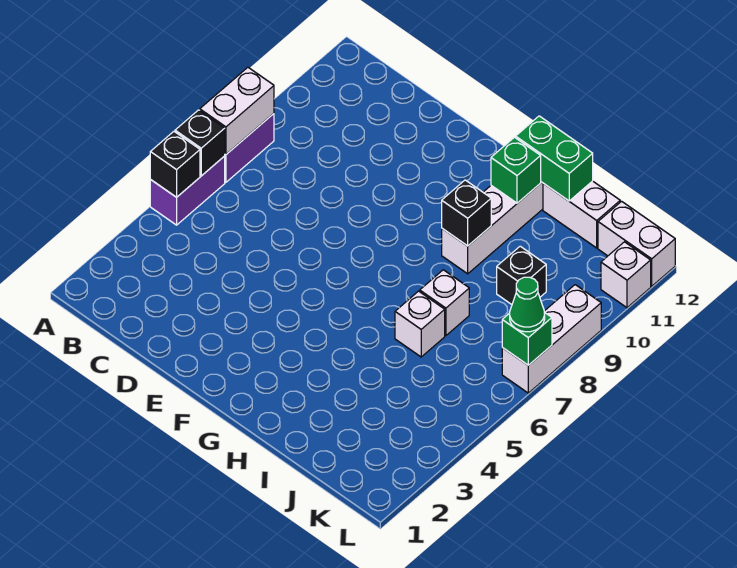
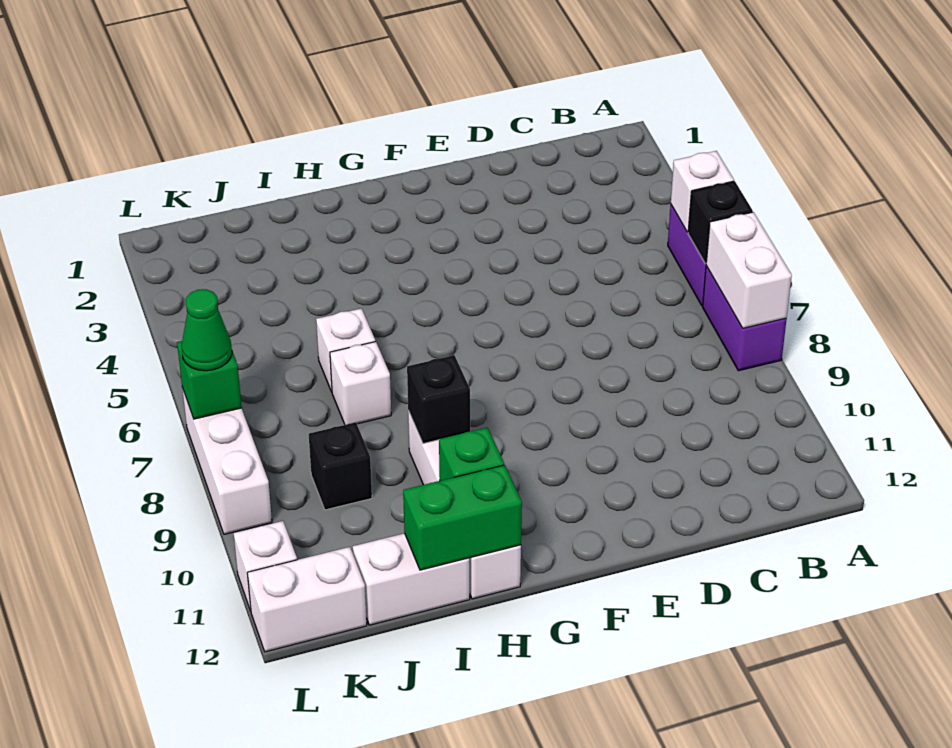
black brick A5 level 2 -> white brick A5 level 2

